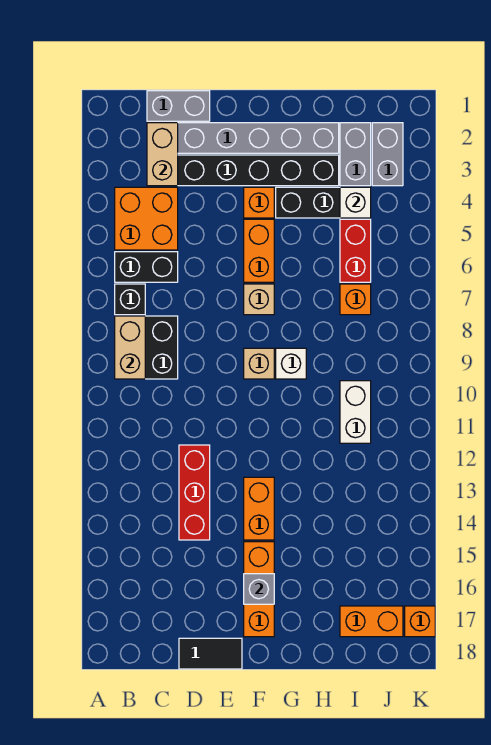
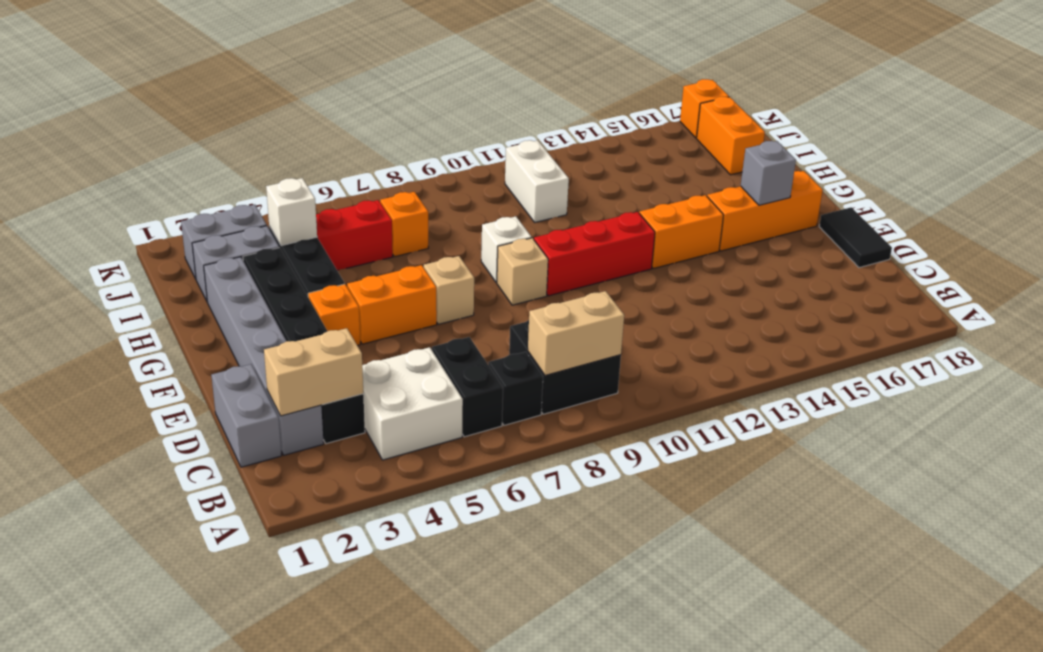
orange brick B4:C5 level 1 -> white brick B4:C5 level 1
red brick D12:D14 level 1 -> red brick F10:F12 level 1
white brick I10:I11 level 1 -> white brick I11:J11 level 1

